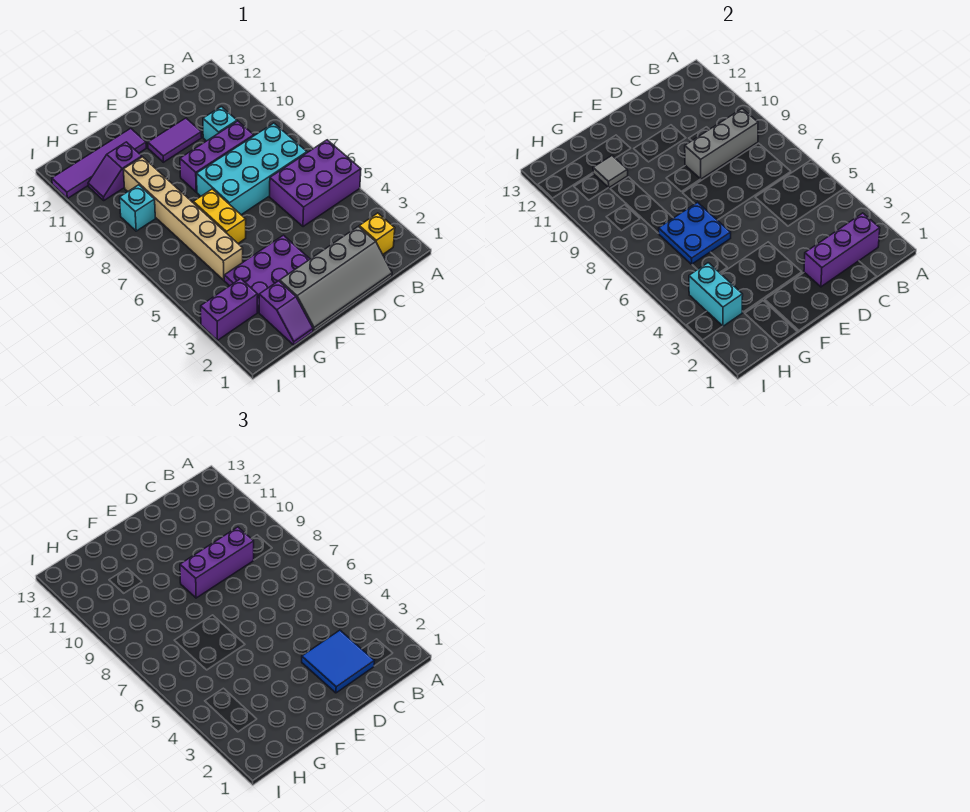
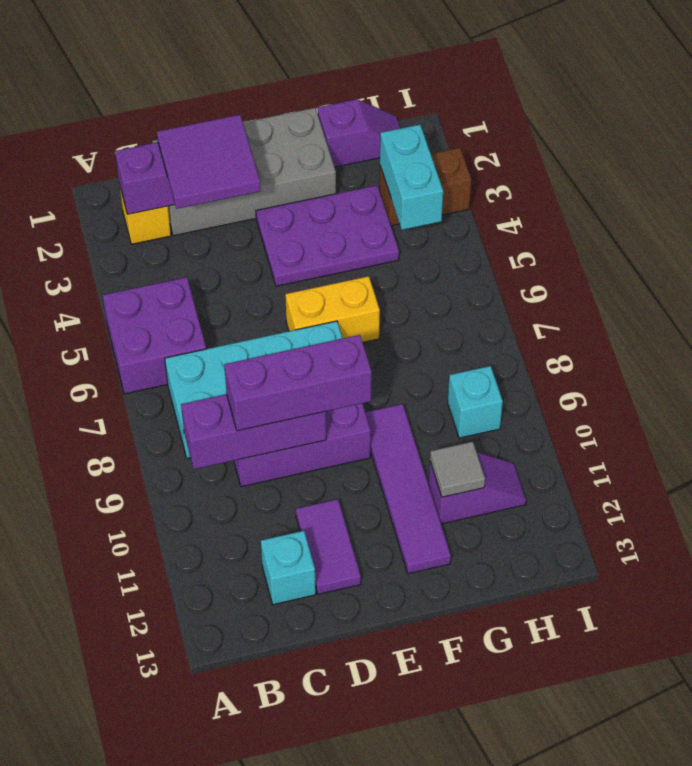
purple brick A5:C6 level 1 -> purple brick A5:B6 level 1
grey brick B9:D9 level 2 -> purple brick B9:D9 level 2
grey slope C1:F2 level 1 top 2 -> grey brick C1:F2 level 1
blue tile C2:D3 level 3 -> purple tile C2:D3 level 3
cyan brick C10 level 1 -> cyan brick C12 level 1
purple tile D11:E11 level 1 -> purple tile D11:D12 level 1
yellow brick F6:F7 level 1 -> yellow brick E6:F6 level 1
blue plate F6:G7 level 2 -> none
purple tile F12:I12 level 1 -> purple tile F9:F12 level 1
purple slope G1:G2 level 1 top 2 -> purple slope G1:H1 level 1 top G
tan brick G5:G10 level 1 -> none
purple brick H3:I3 level 1 -> brown brick H3:I3 level 1

